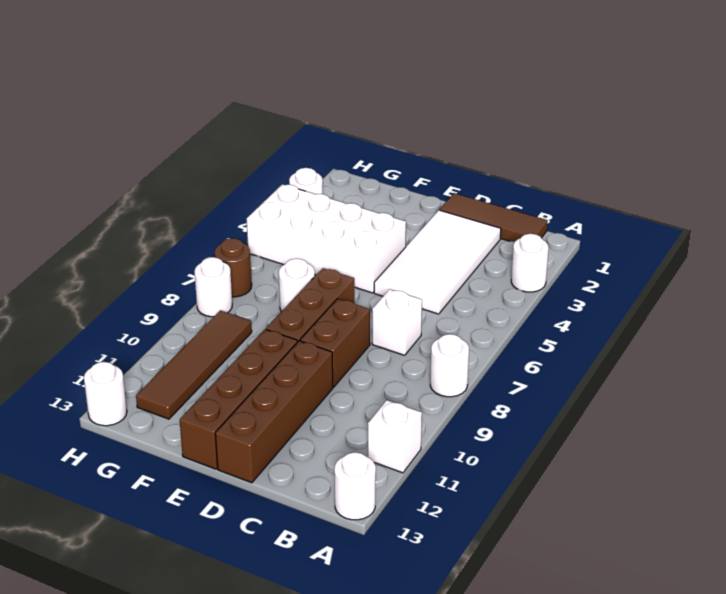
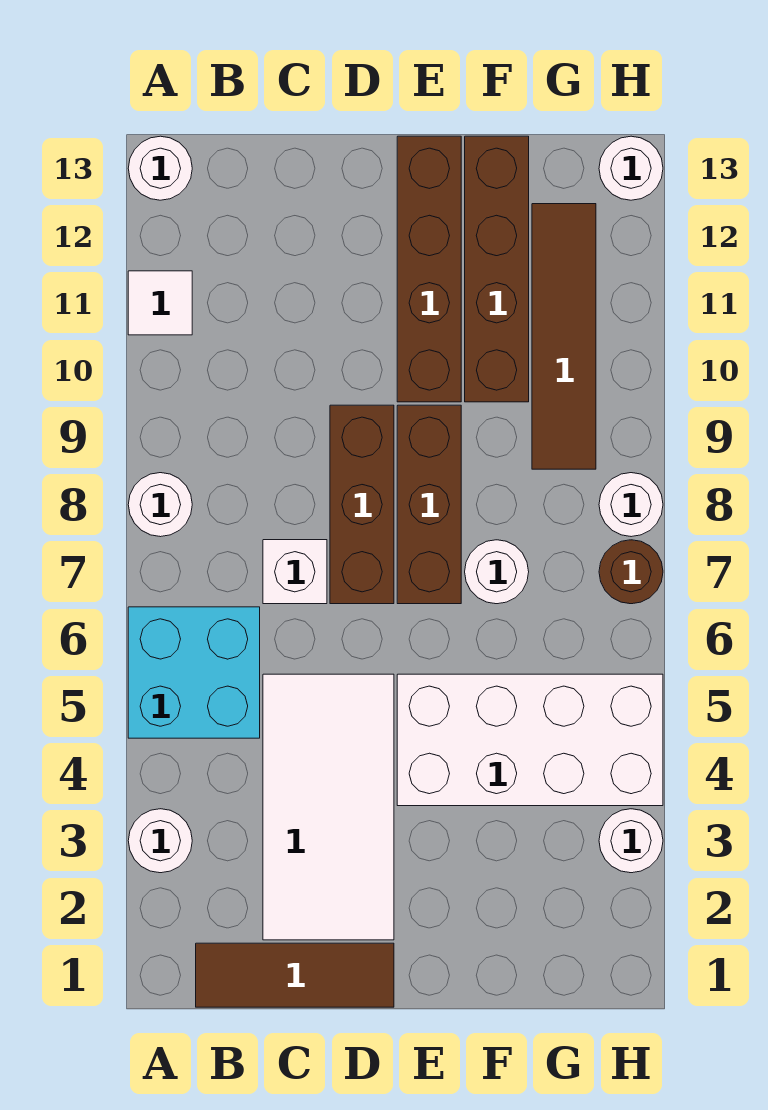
none -> cyan brick A5:B6 level 1
white brick A11 level 1 -> white tile A11 level 1
brown brick D8:D9 level 1 -> brown brick D7:D9 level 1
brown brick D10:D13 level 1 -> brown brick F10:F13 level 1

